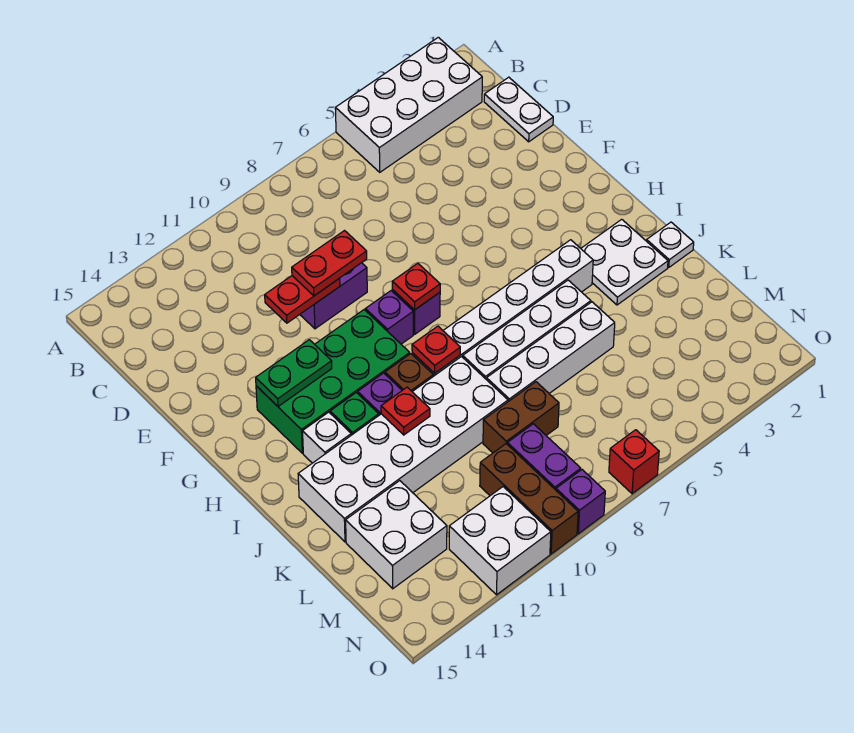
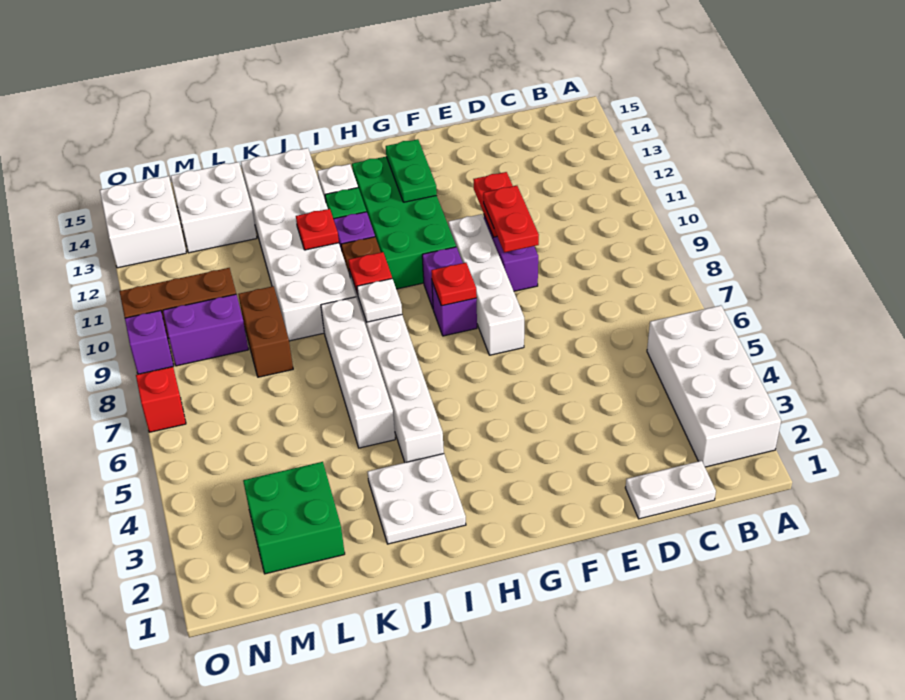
white plate J1 level 1 -> white plate I8 level 2
white brick K5:K8 level 1 -> white brick F7:F10 level 1
none -> green brick L2:M3 level 1
white brick N11:O12 level 1 -> white brick N13:O14 level 1

